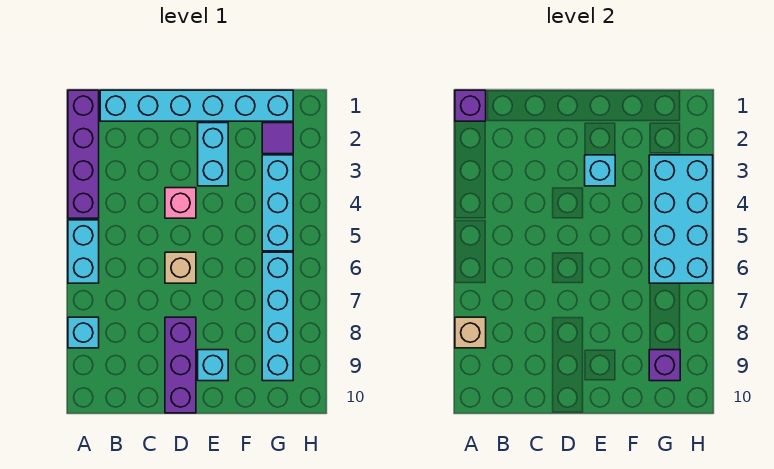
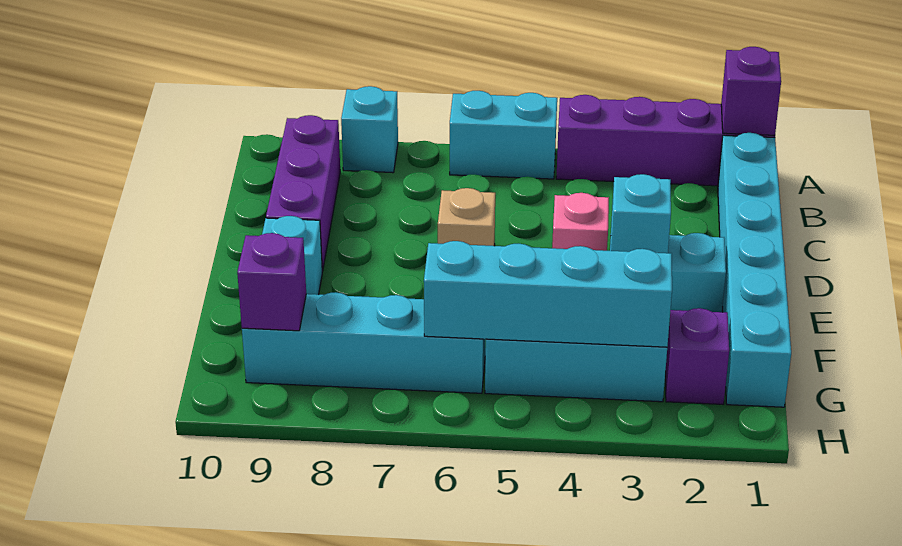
tan brick A8 level 2 -> none
purple brick D8:D10 level 1 -> purple brick B9:D9 level 1
purple tile G2 level 1 -> purple brick G2 level 1
cyan brick G3:H6 level 2 -> cyan brick G3:G6 level 2

